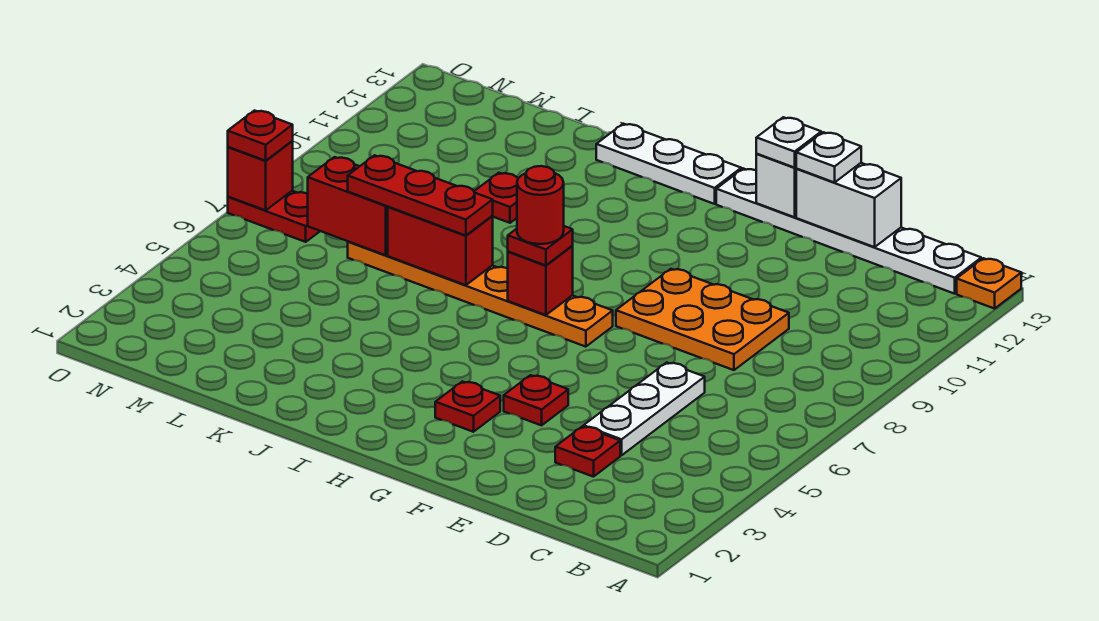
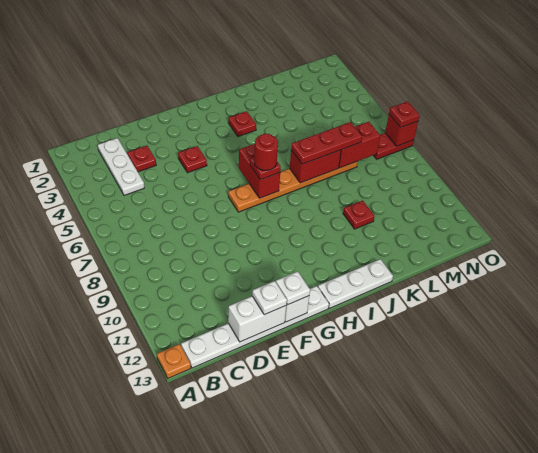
white plate D4:D6 level 1 -> white plate C2:C4 level 1
orange plate D8:F9 level 1 -> none
red plate G3 level 1 -> red plate I3 level 1
red brick H7 level 2 -> red brick H6:H7 level 2

